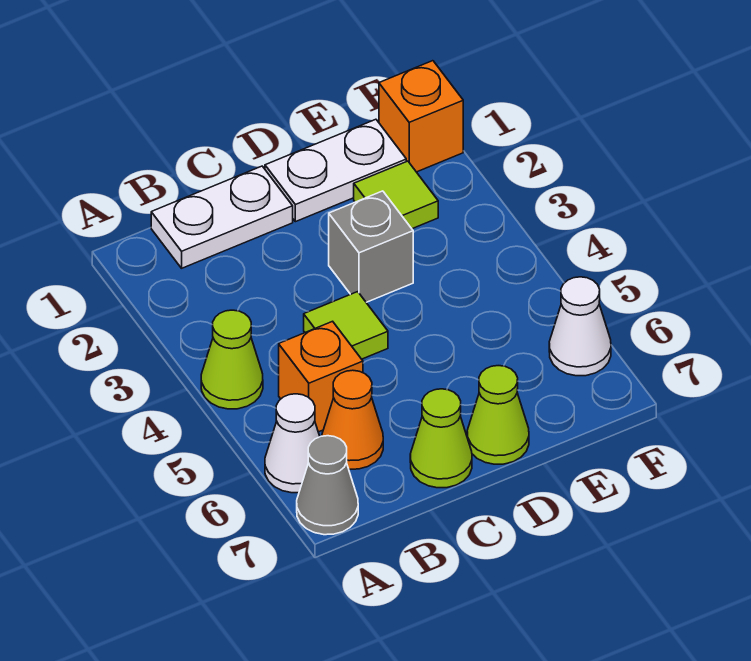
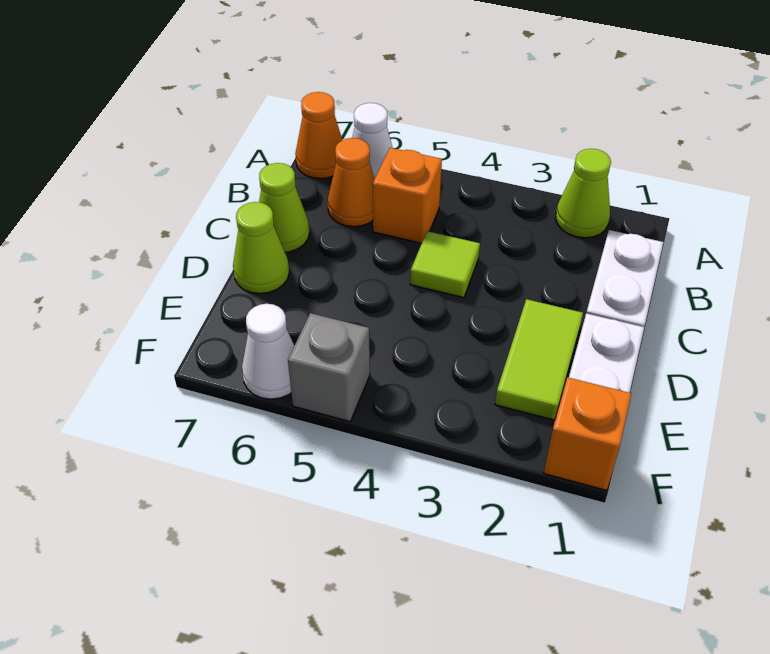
lime cone A4 level 1 -> lime cone A2 level 1
grey cone A7 level 1 -> orange cone A7 level 1
grey brick D3 level 1 -> grey brick F5 level 1
lime tile E2 level 1 -> lime tile D2:E2 level 1

